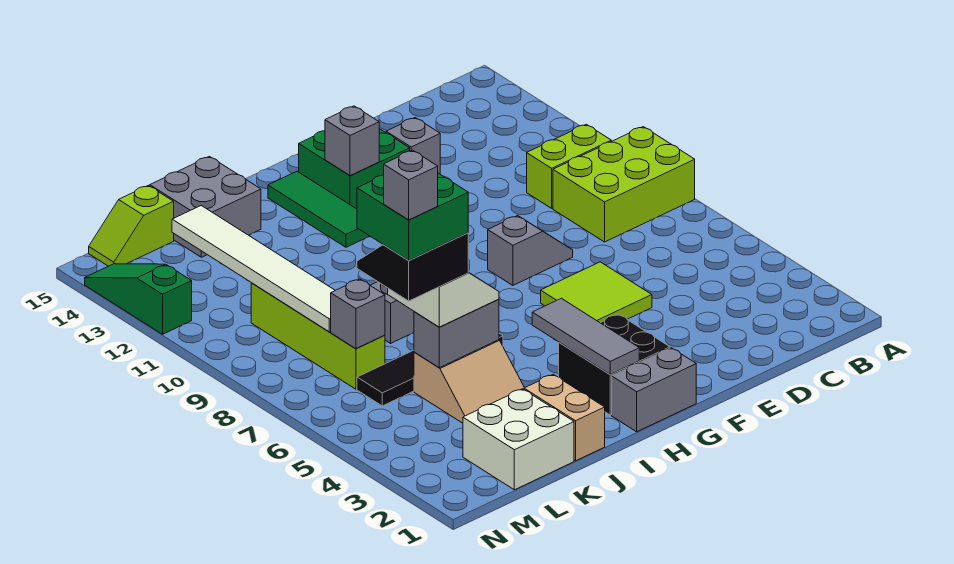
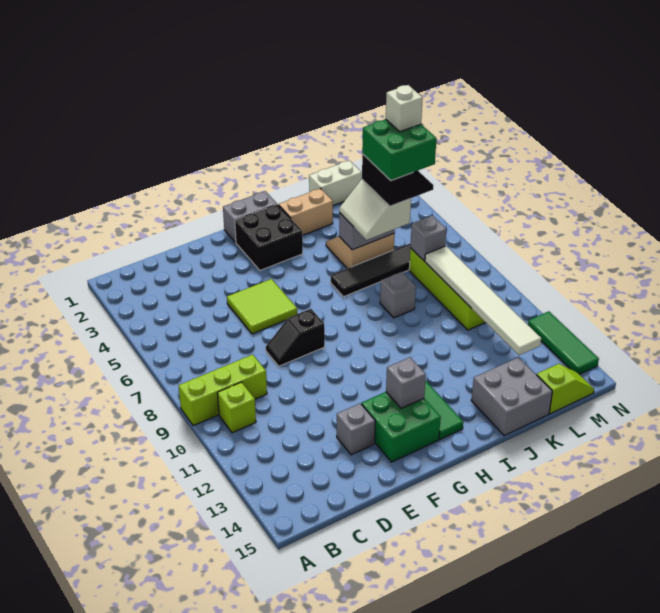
lime brick A8:C9 level 1 -> lime brick A9:C9 level 1
lime brick B10:C10 level 1 -> lime brick B10 level 1
grey slope E8:F8 level 1 top F -> black slope E8:F8 level 1 top F
grey tile H2:H4 level 2 -> none
tan brick J1:J2 level 1 -> tan brick I2:J2 level 1
white brick K1:L2 level 1 -> white brick K1:L1 level 1
black slope K5:L6 level 4 top 5 -> black slope K5:L6 level 4 top K
grey brick L5 level 6 -> white brick L5 level 6
green slope N12:N14 level 1 top 12 -> green tile N12:N14 level 1

